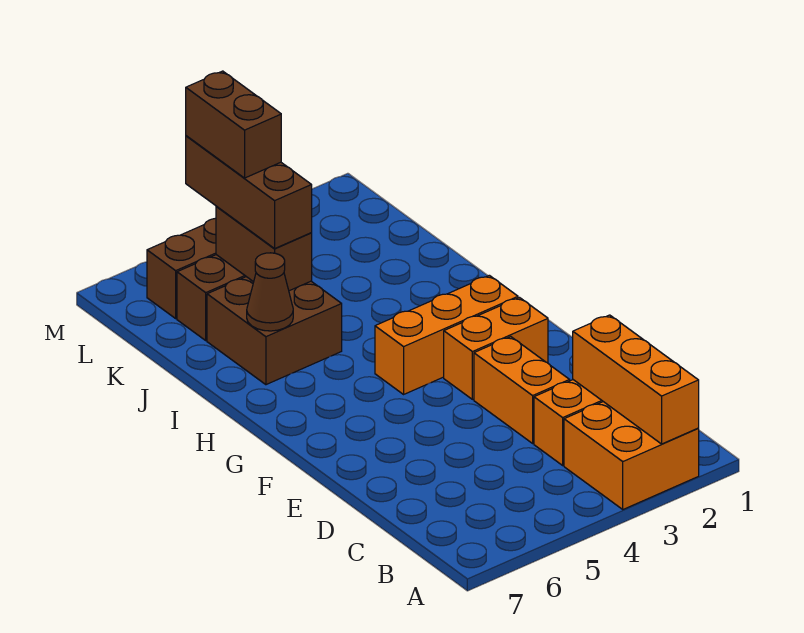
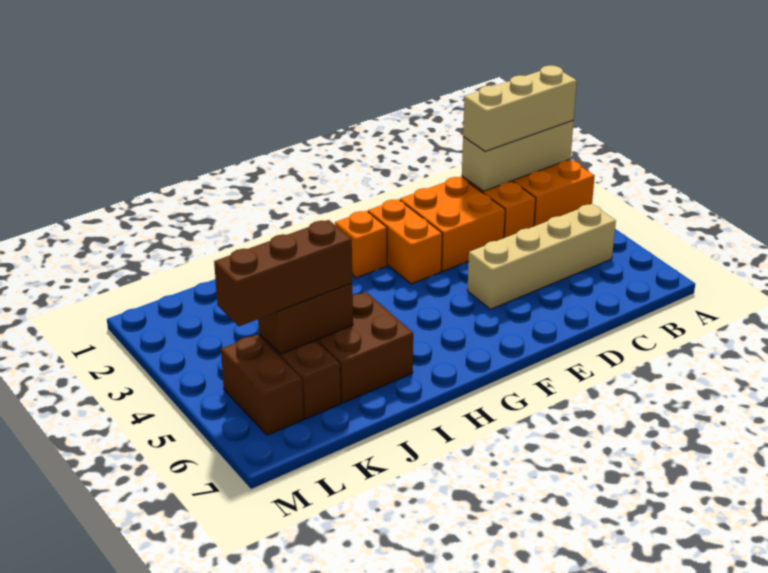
orange brick A2:C2 level 2 -> tan brick A2:C2 level 2
none -> tan brick A2:C2 level 3
none -> tan brick B5:E5 level 1
orange brick D3:E3 level 1 -> orange brick D2:E3 level 1
orange brick G2:G4 level 1 -> orange brick G2 level 1
brown cone I6 level 2 -> none
brown brick K5:L5 level 4 -> none

